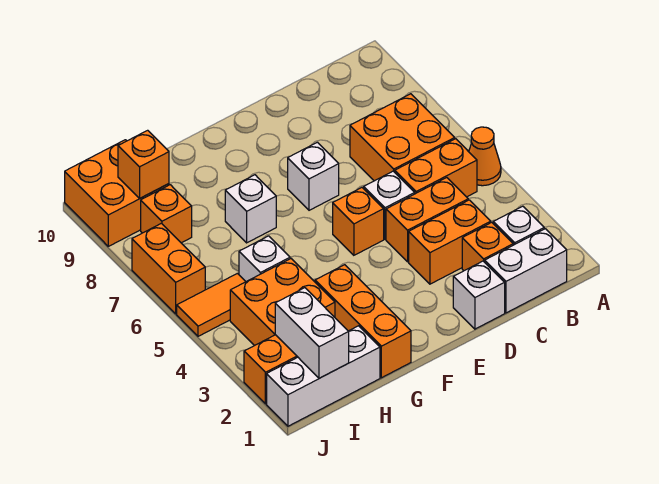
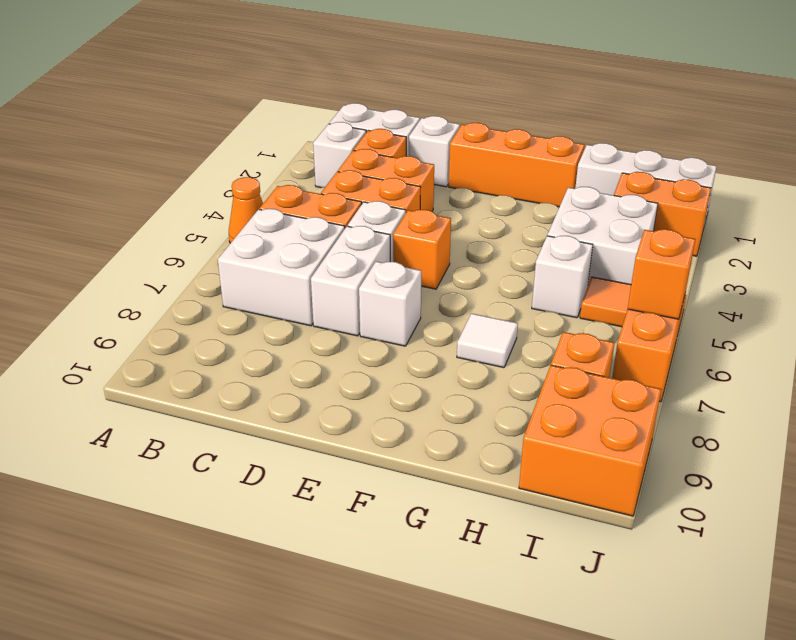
orange brick B6:C7 level 1 -> white brick B6:C7 level 1
orange brick G1:G3 level 1 -> orange brick E1:G1 level 1
white brick G7 level 1 -> white tile G7 level 1
orange brick H3:I4 level 1 -> white brick H3:I4 level 1
white brick I1:I2 level 2 -> white brick D6:D7 level 1
orange brick I9 level 2 -> orange brick J6 level 2

